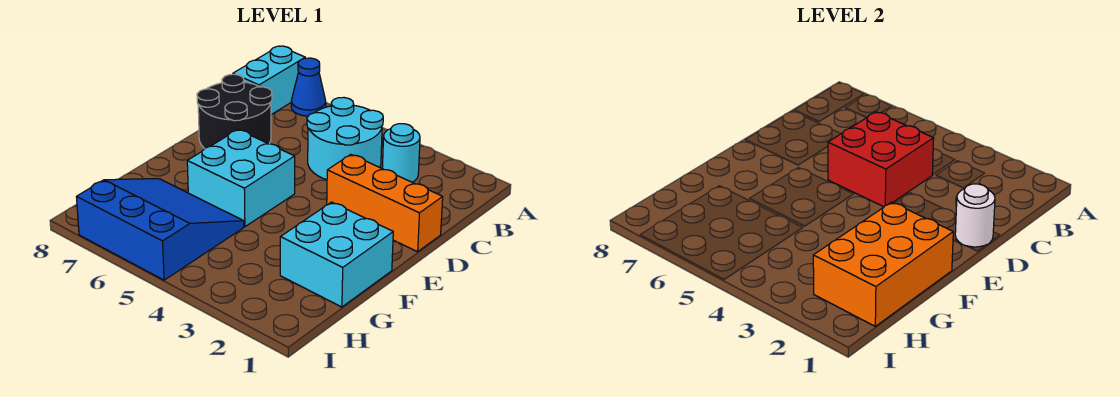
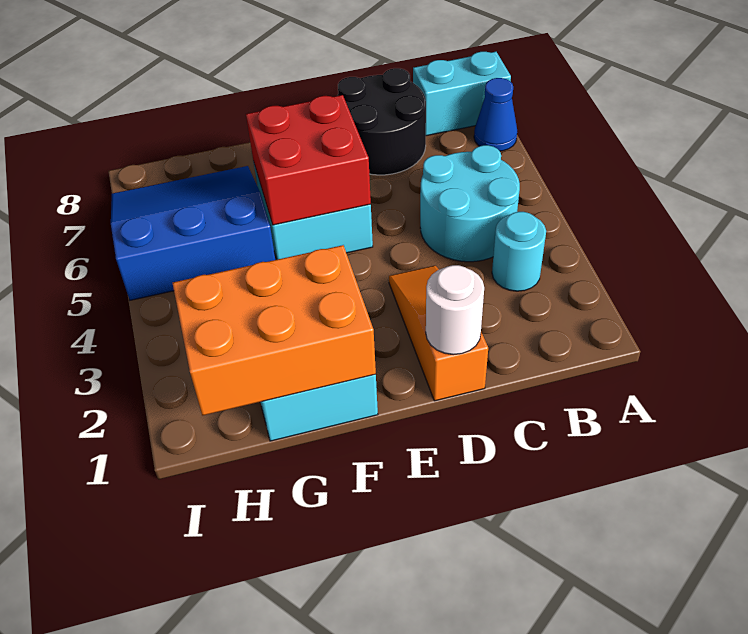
red brick C4:D5 level 2 -> red brick E5:F6 level 2
orange brick D1:D3 level 1 -> orange slope D1:D3 level 1 top 1
blue slope G5:I7 level 1 top I -> blue slope G5:I7 level 1 top 5

